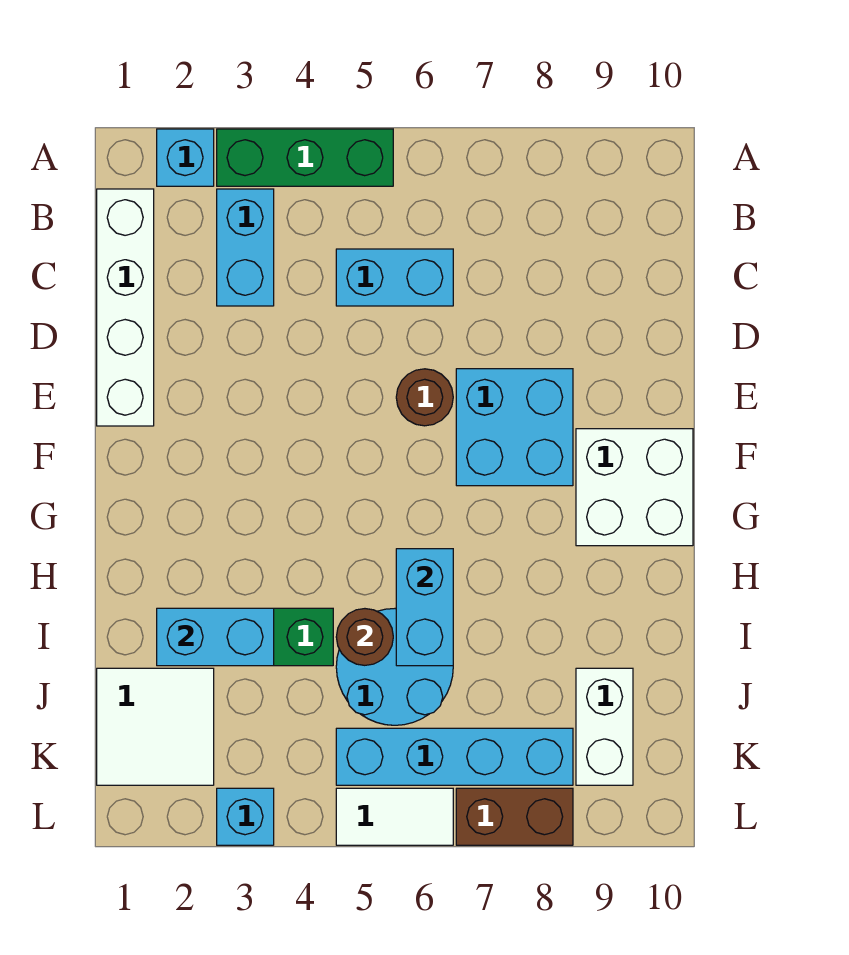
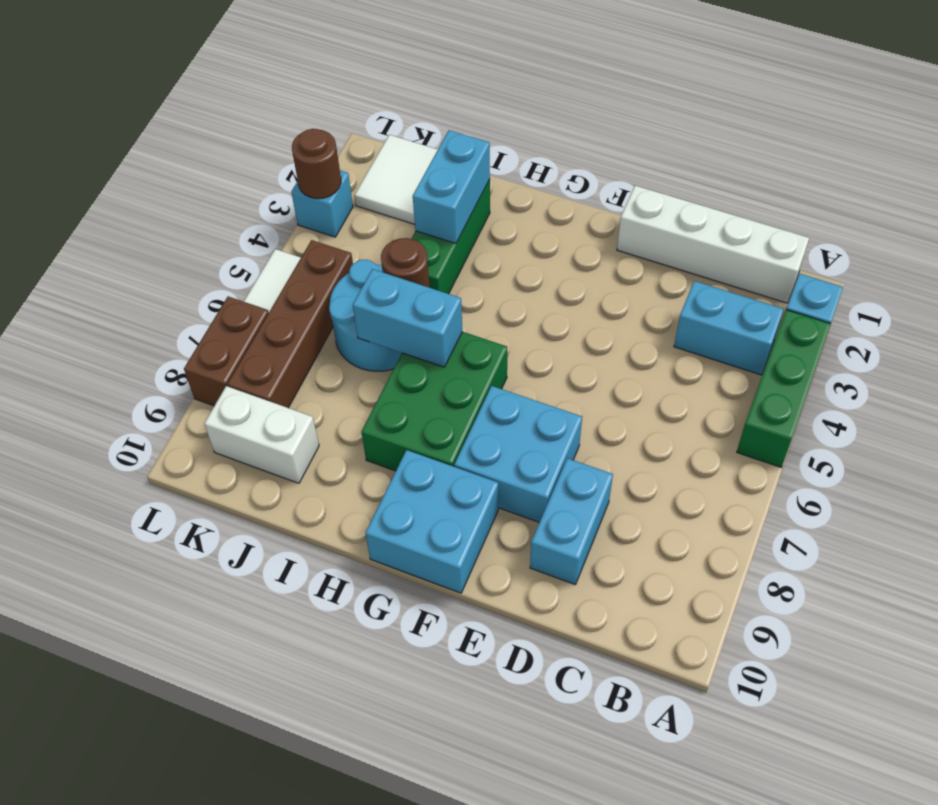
cyan brick C5:C6 level 1 -> cyan brick D8:D9 level 1
brown round brick E6 level 1 -> brown round brick L3 level 2
white brick F9:G10 level 1 -> cyan brick F9:G10 level 1
none -> green brick G6:H8 level 1
cyan brick K5:K8 level 1 -> brown brick K5:K8 level 1

